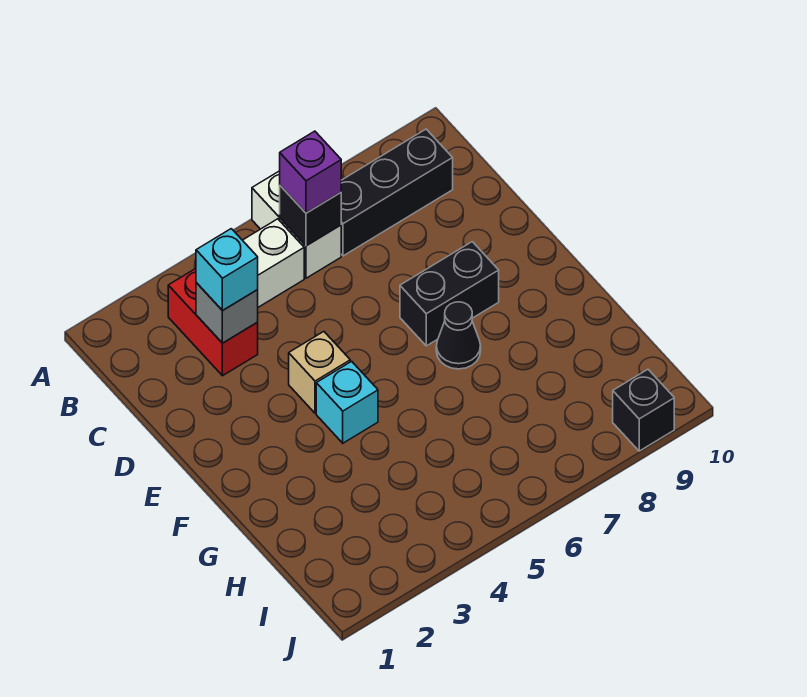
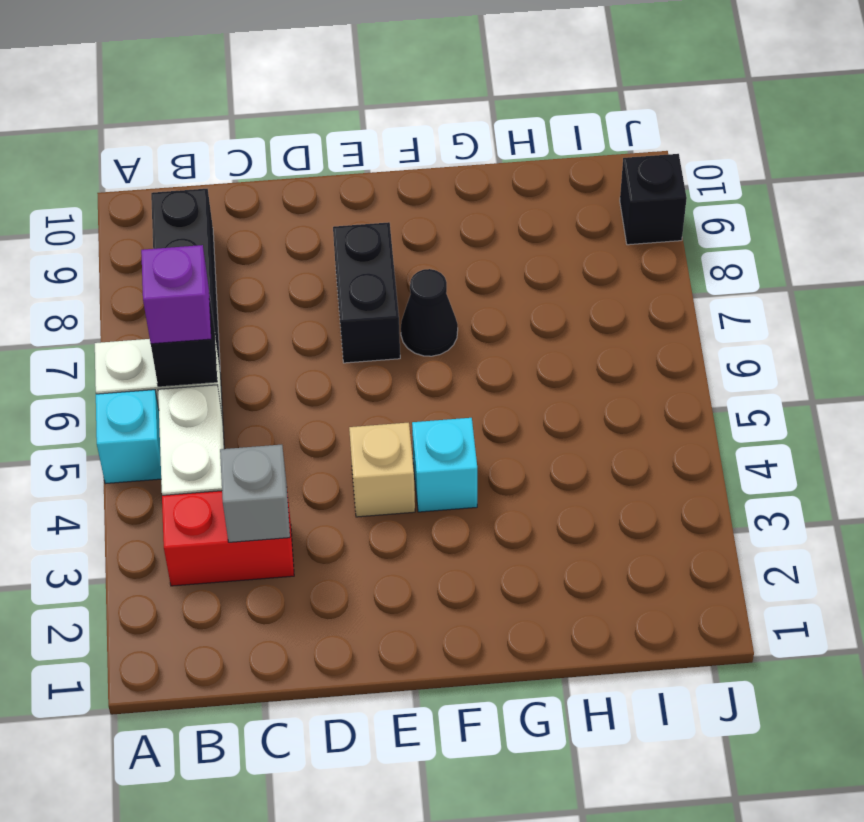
cyan brick C3 level 3 -> cyan brick A5 level 1

